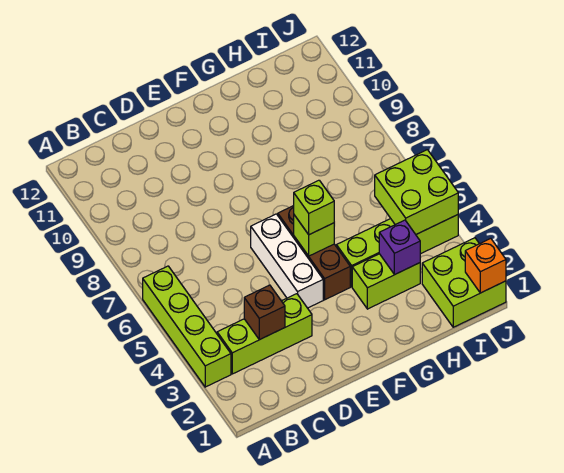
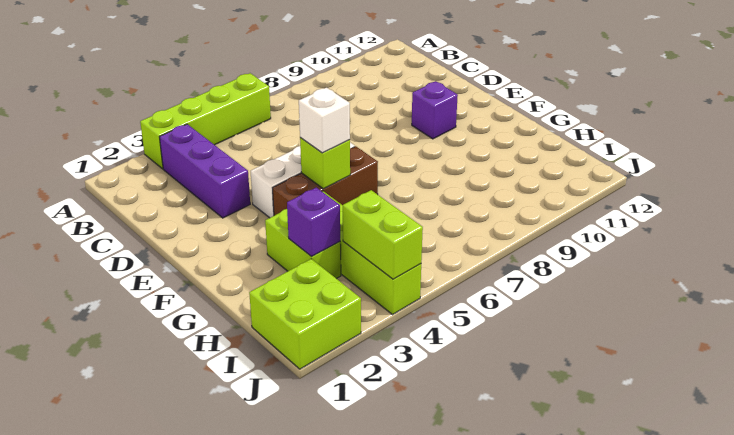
lime brick B3:D3 level 1 -> purple brick B3:D3 level 1
brown brick C3 level 2 -> none
none -> purple brick E10 level 1
lime brick F5 level 3 -> white brick F5 level 3
lime brick I4:J5 level 2 -> lime brick I4:J4 level 2
orange brick J1 level 2 -> none

